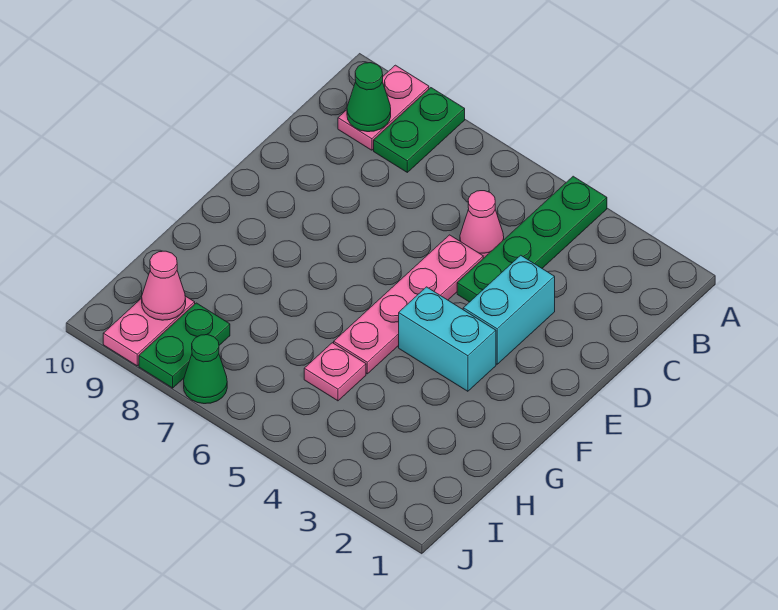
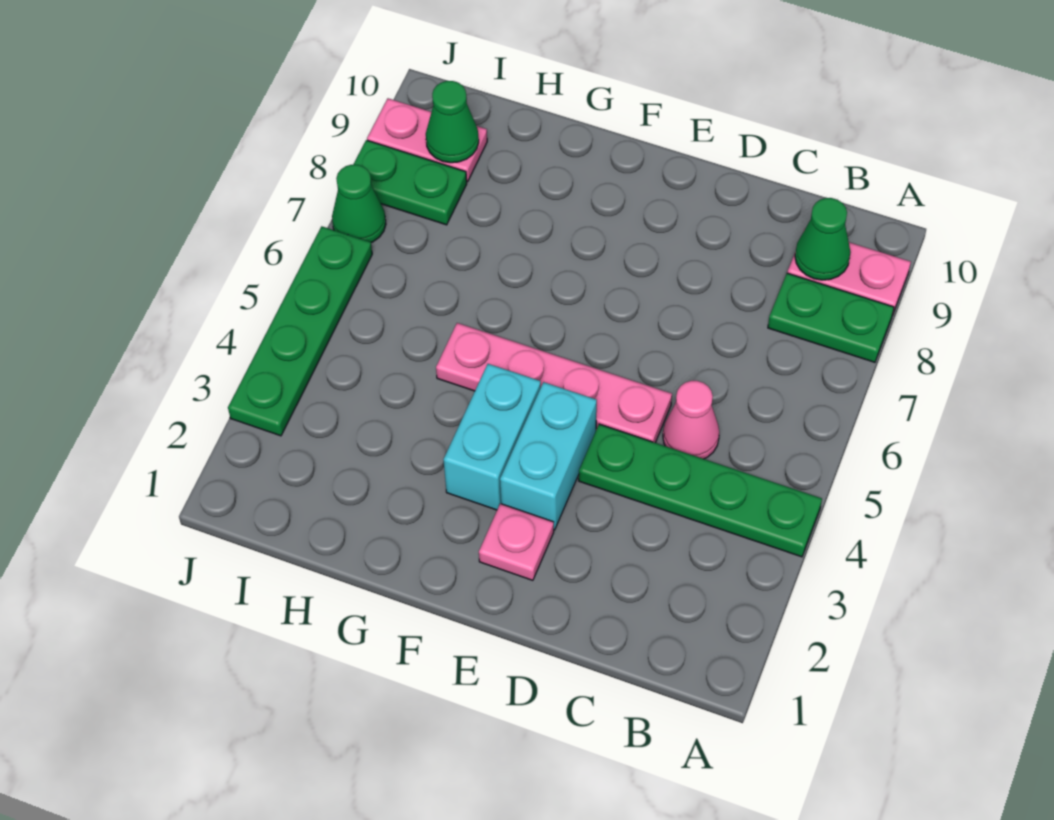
cyan brick D3:E3 level 1 -> cyan brick E3:E4 level 1
pink plate H5 level 1 -> pink plate E2 level 1
pink cone I9 level 2 -> green cone I9 level 2
none -> green plate J3:J6 level 1

